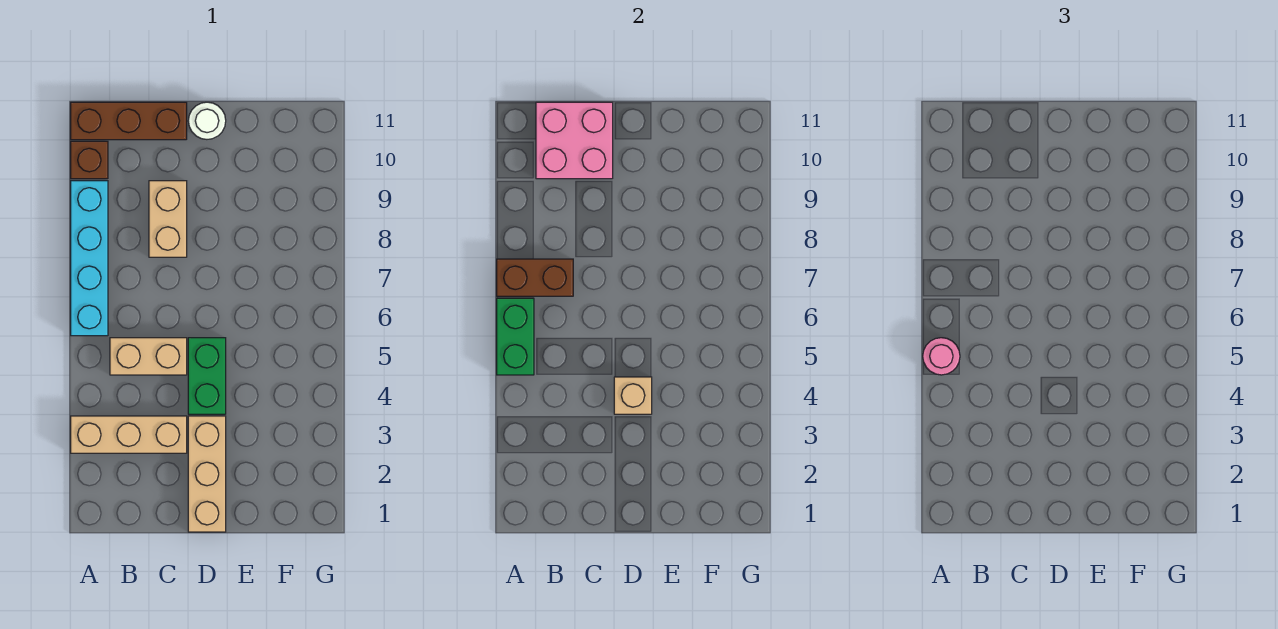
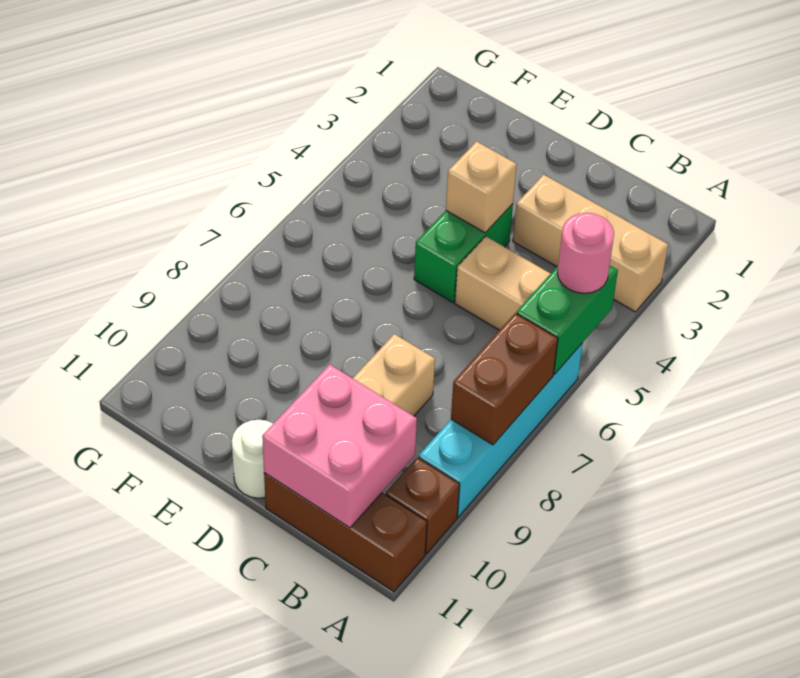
brown brick A7:B7 level 2 -> brown brick A7:A8 level 2
tan brick D1:D3 level 1 -> none

